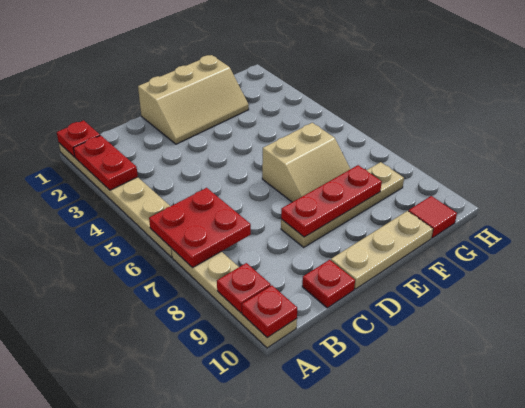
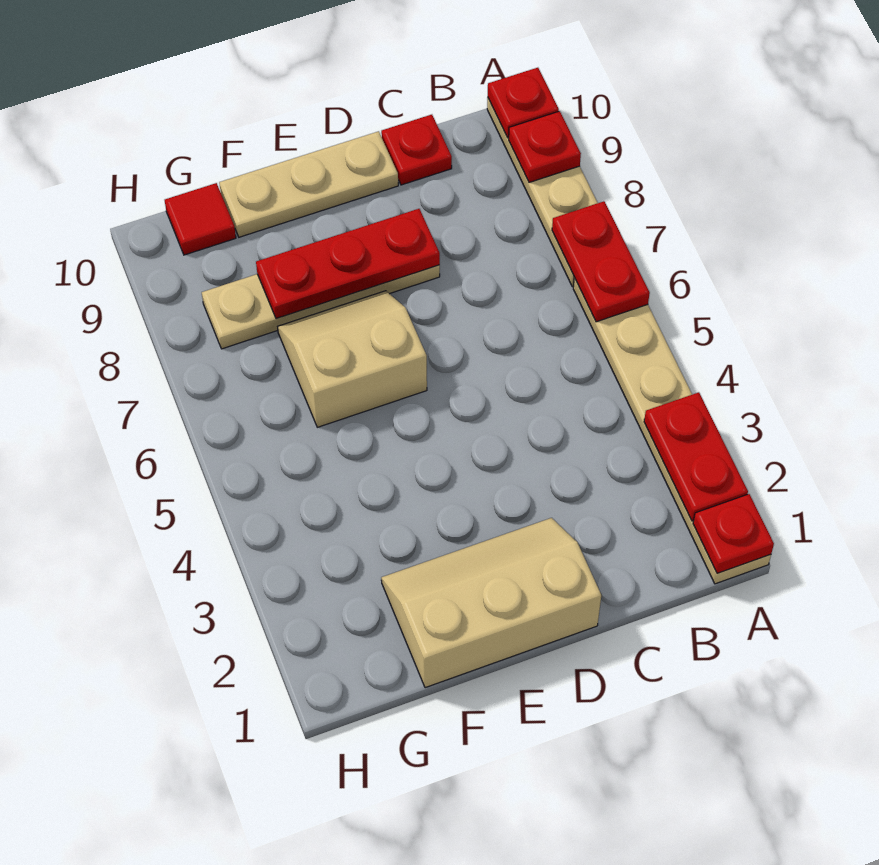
red plate A6:B7 level 2 -> red plate A6:A7 level 2

